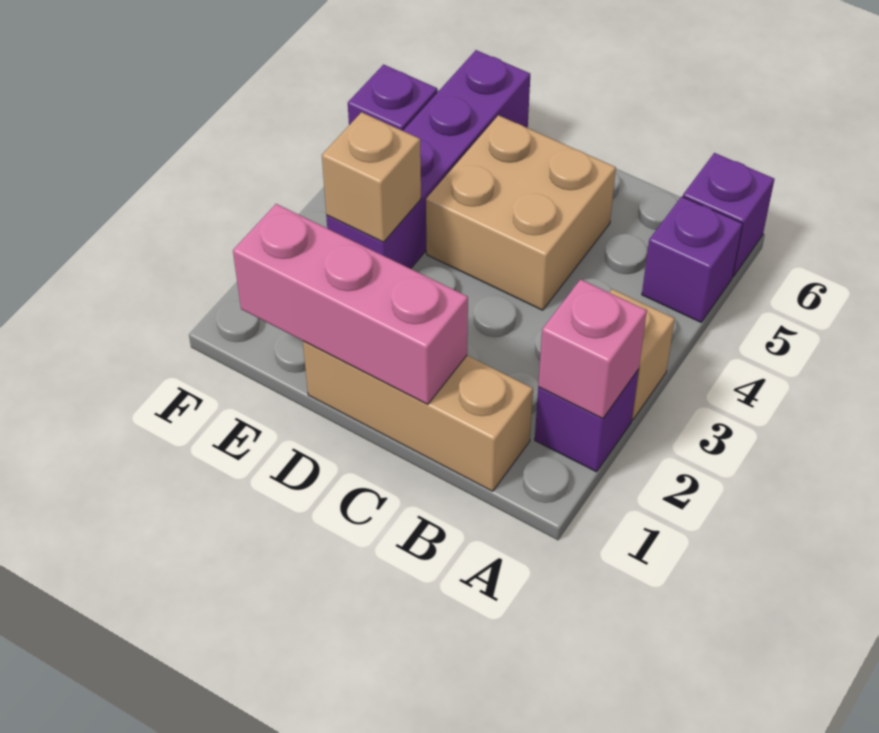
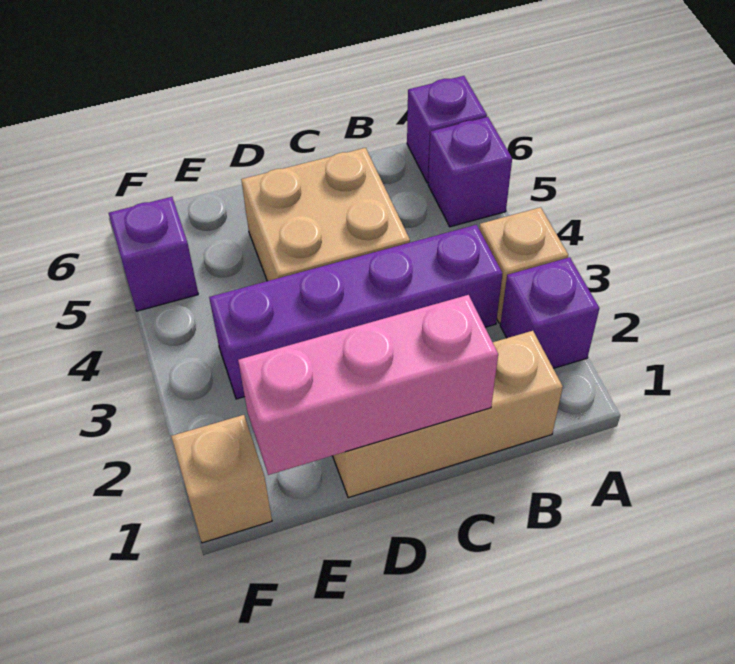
pink brick A2 level 2 -> none
purple brick E3:E6 level 1 -> purple brick B3:E3 level 1
tan brick E3 level 2 -> tan brick F1 level 1

